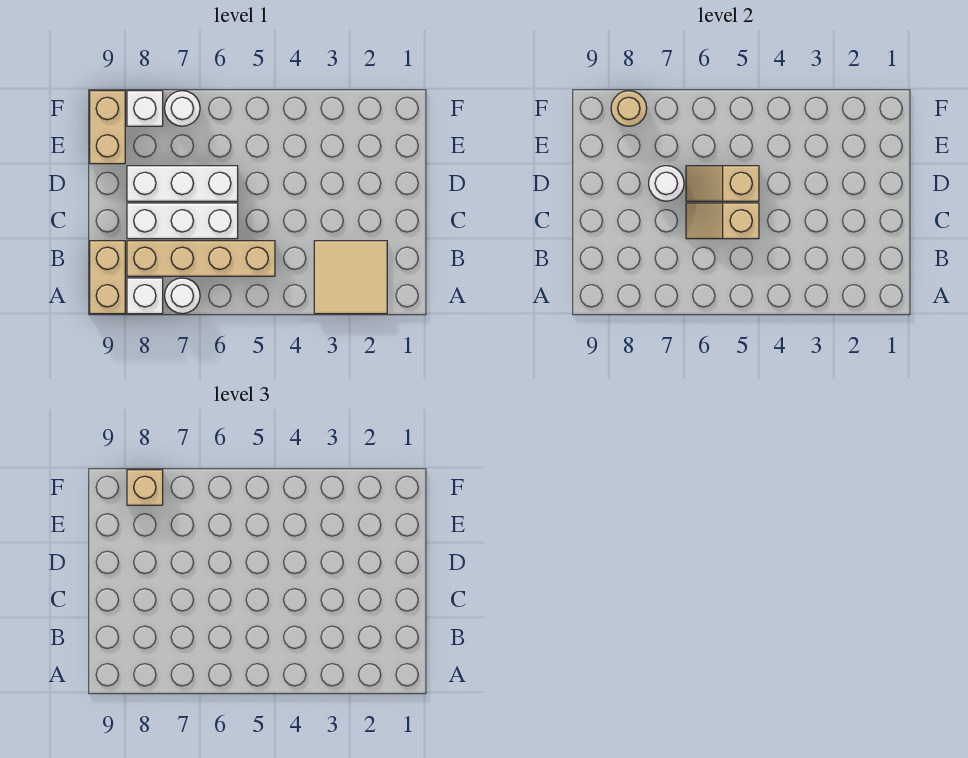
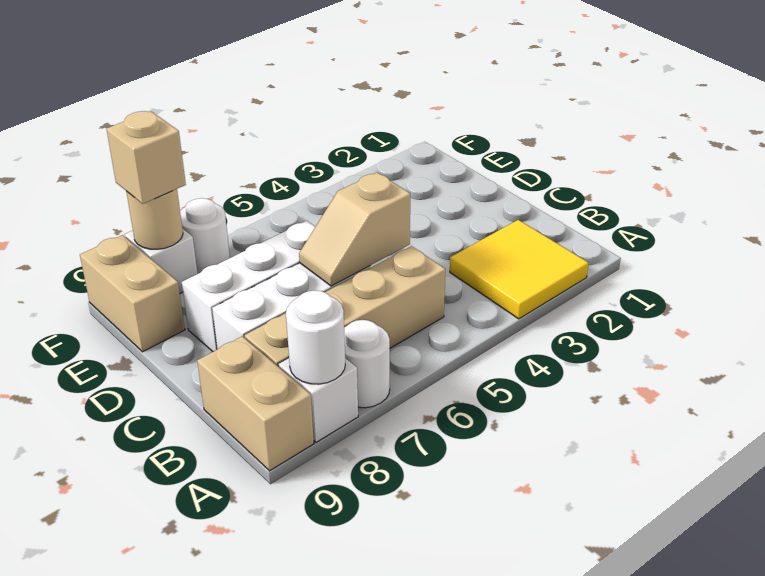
tan tile A2:B3 level 1 -> yellow tile A2:B3 level 1
tan slope D5:D6 level 2 top 5 -> none
white round brick D7 level 2 -> white round brick A8 level 2

